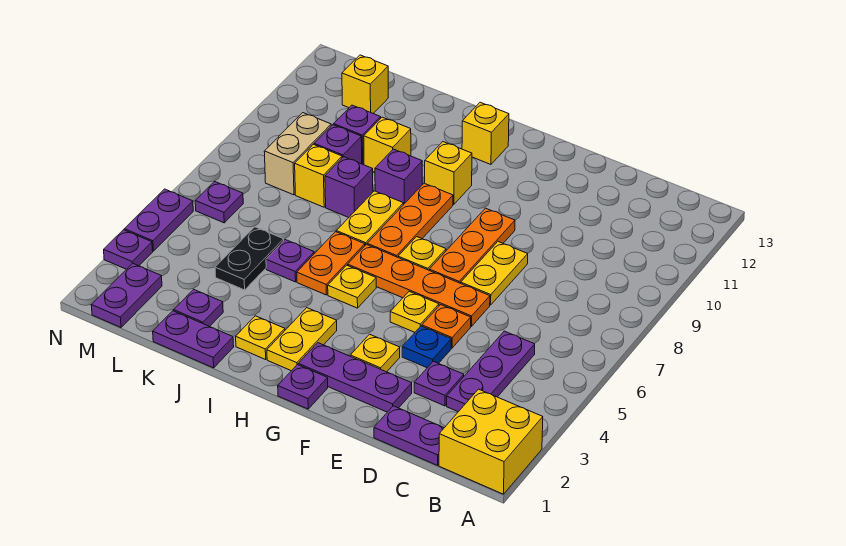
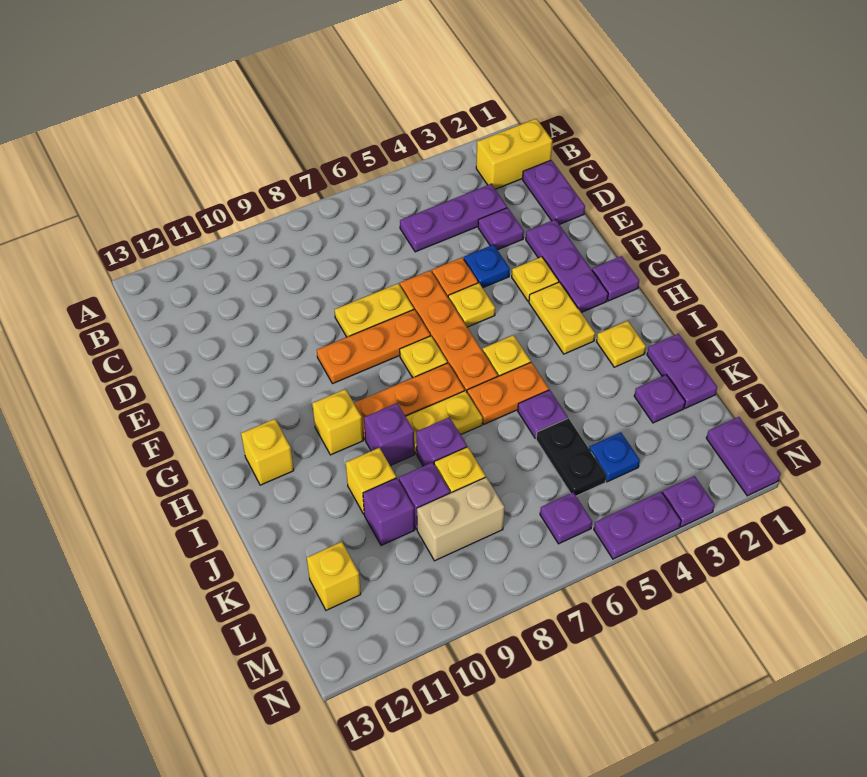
yellow brick A1:B2 level 1 -> yellow brick B1:B2 level 1
yellow plate H2:H3 level 1 -> yellow plate G3:H3 level 1
black plate K4:K5 level 1 -> black plate K5:L5 level 1
none -> blue plate L4 level 1
purple plate M1:M2 level 1 -> purple plate M1:N1 level 1

